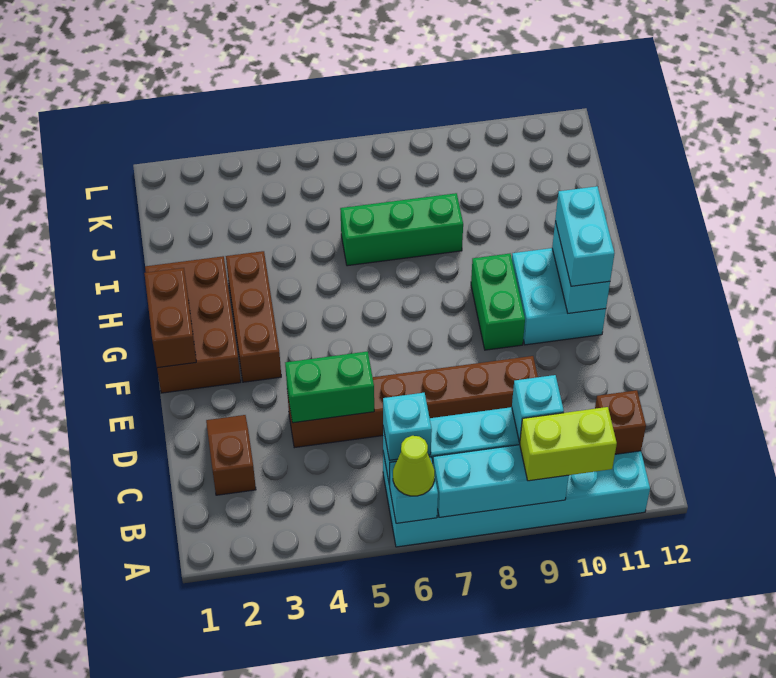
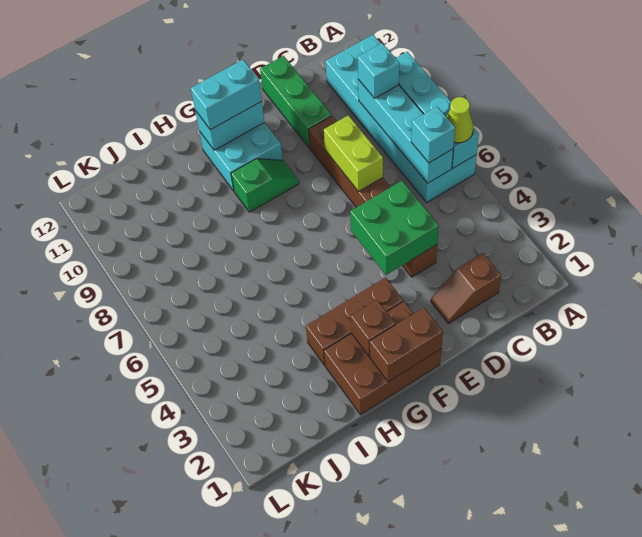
lime brick A9:A10 level 3 -> lime brick D7:D8 level 2
brown brick B11 level 2 -> brown brick G2 level 2
green brick D4:D5 level 2 -> green brick D4:E5 level 2
green brick F9:G9 level 1 -> green slope F9:G9 level 1 top G
green brick I6:I8 level 1 -> green brick D10:D12 level 1

